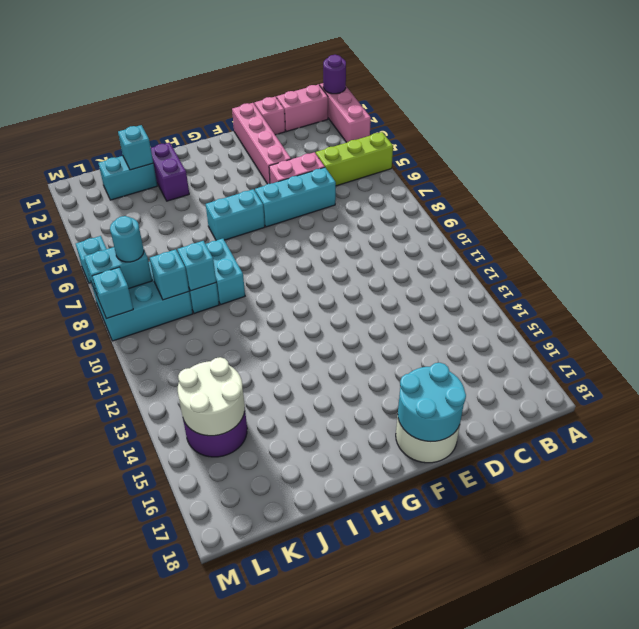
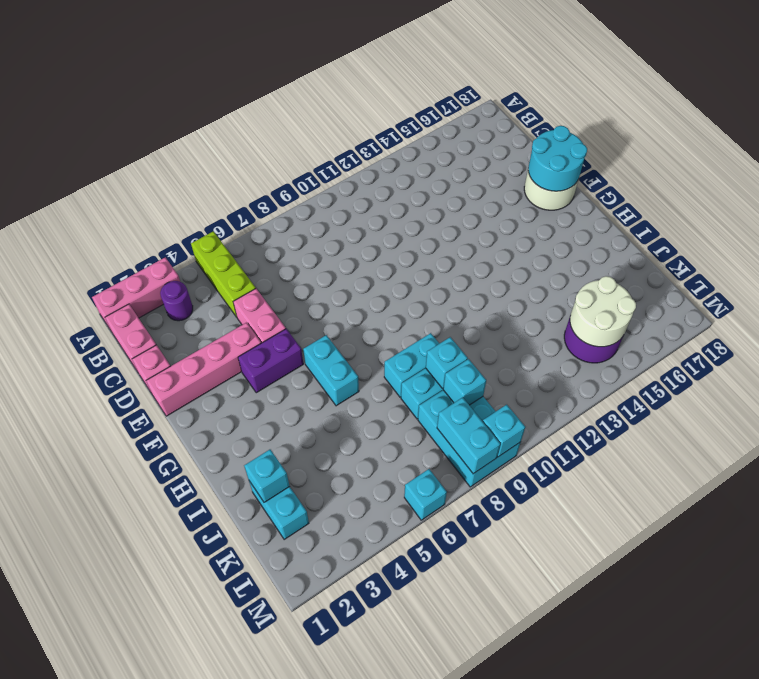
purple round brick A1 level 2 -> purple round brick B3 level 1
cyan brick D6:F6 level 1 -> none
purple brick I2:I3 level 1 -> purple brick F4:F5 level 1
cyan round brick L8 level 3 -> none

